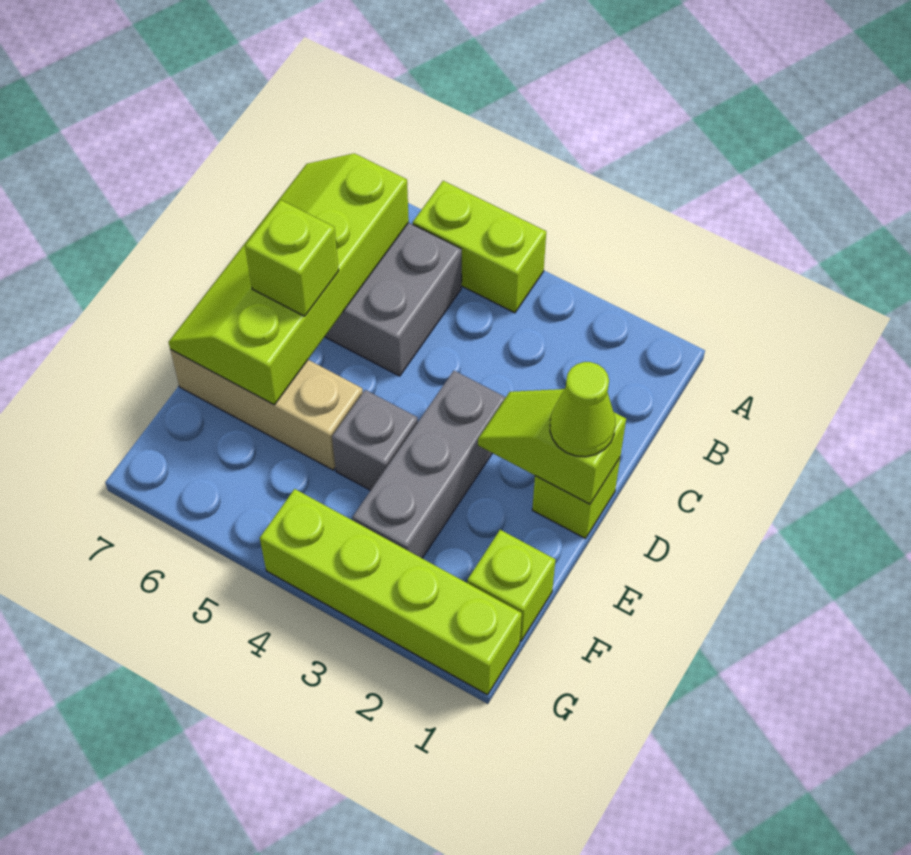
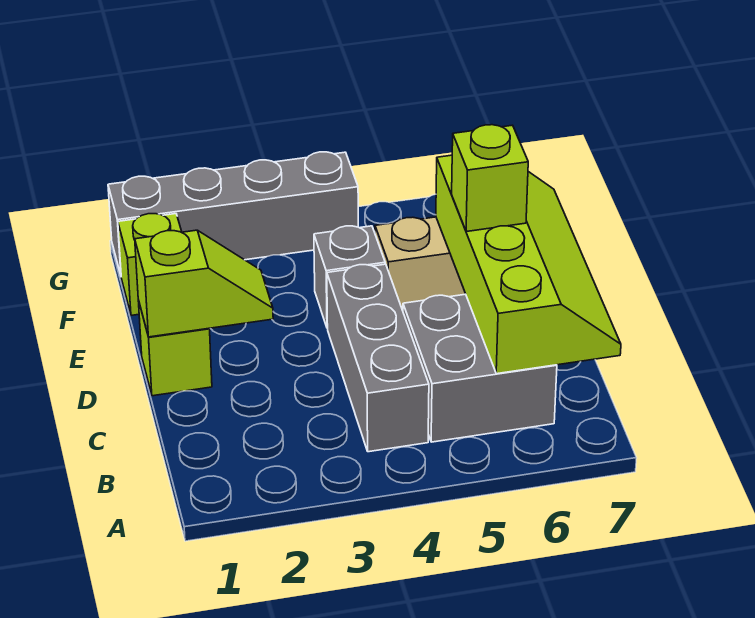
lime brick A4:A5 level 1 -> none
lime cone D1 level 3 -> none
grey brick D3:F3 level 1 -> grey brick B4:D4 level 1
lime brick G1:G4 level 1 -> grey brick G1:G4 level 1

